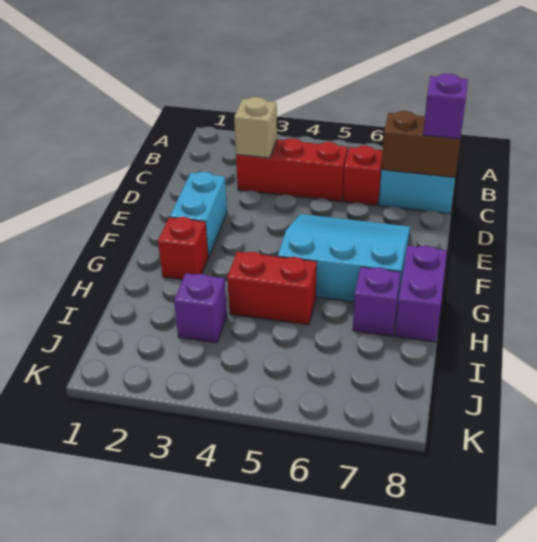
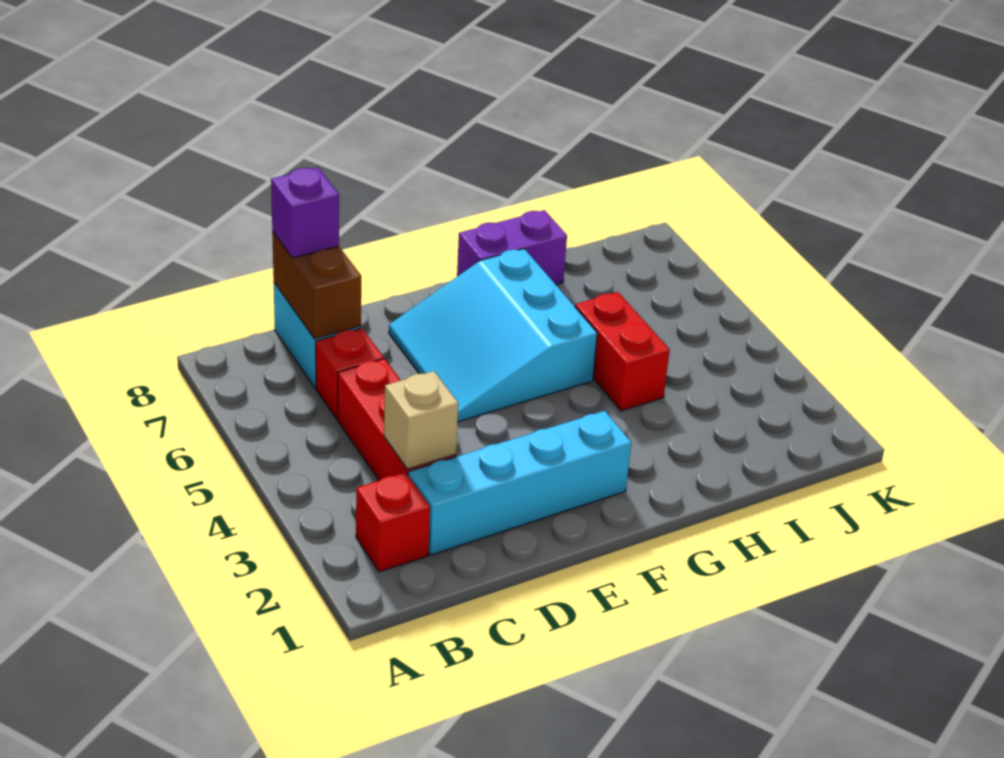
cyan brick E2:F2 level 1 -> cyan brick C2:F2 level 1
red brick G2 level 1 -> red brick B2 level 1
purple brick H7 level 1 -> none
purple brick I3 level 1 -> none

